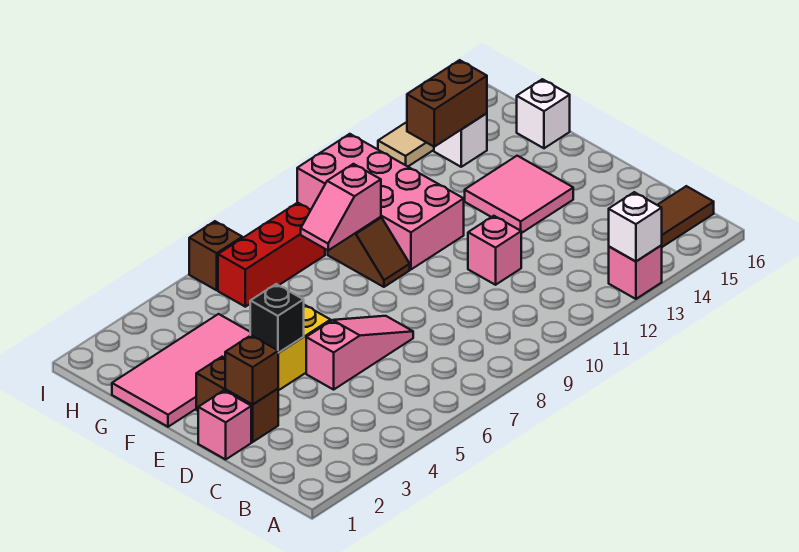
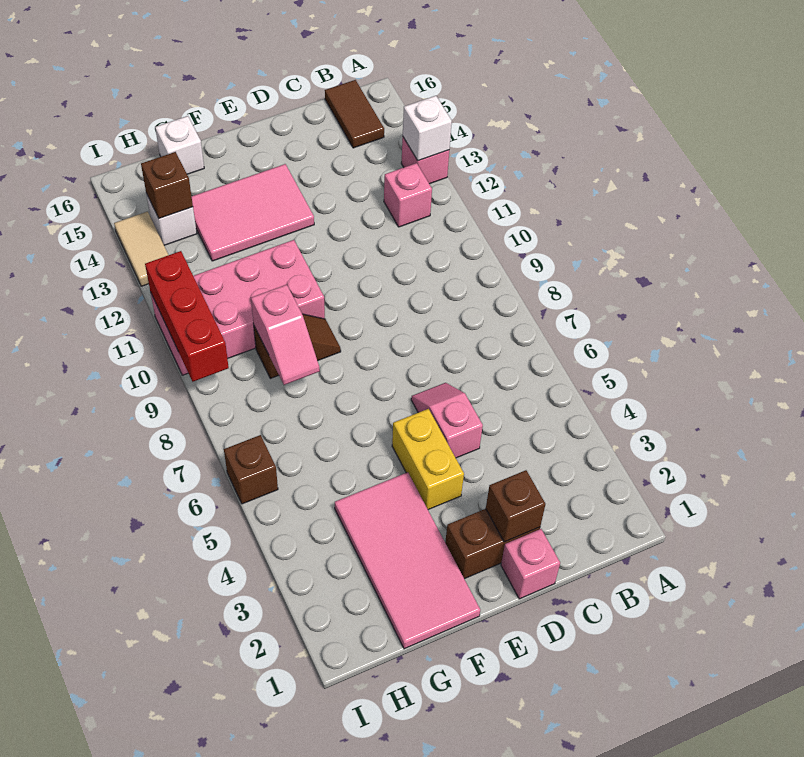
pink slope D5:D7 level 1 top 5 -> pink slope D5:D6 level 1 top 5
pink brick D11 level 1 -> pink brick B12 level 1
black brick E4 level 2 -> none
pink tile E13:F14 level 1 -> pink tile E13:G14 level 1
red brick H6:H8 level 1 -> red brick I9:I11 level 2
brown brick H13:H14 level 2 -> brown brick H14 level 2

